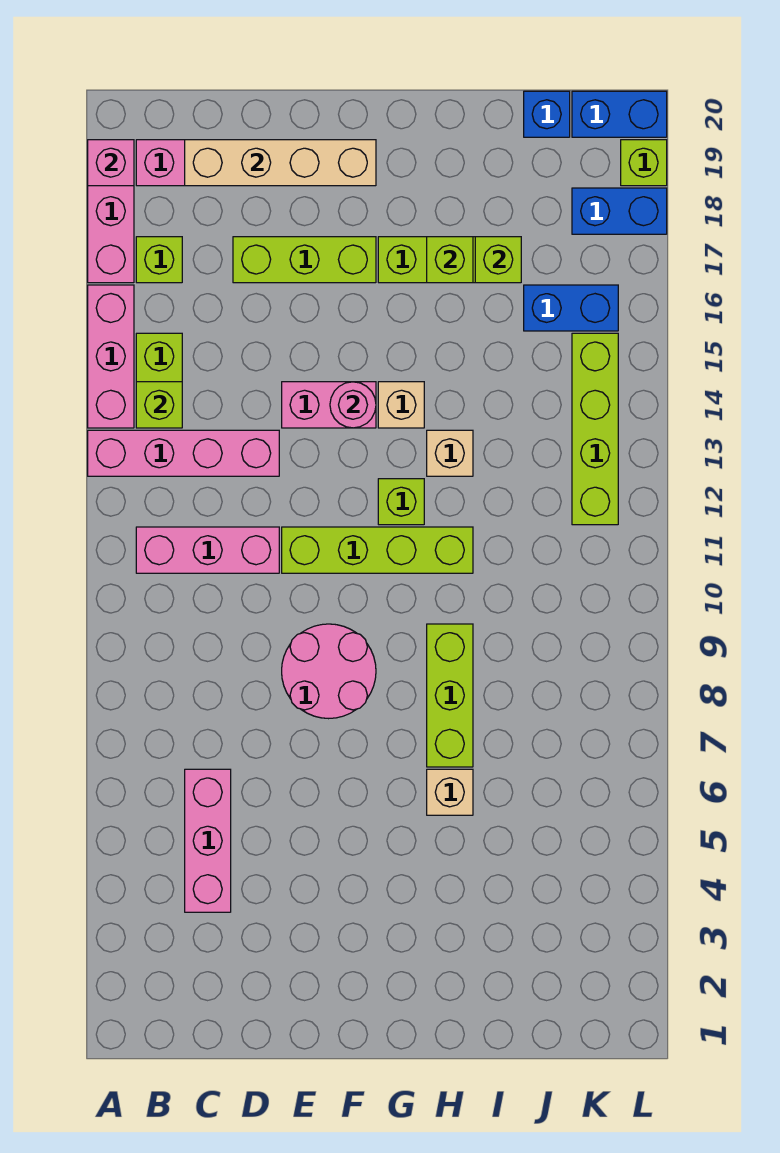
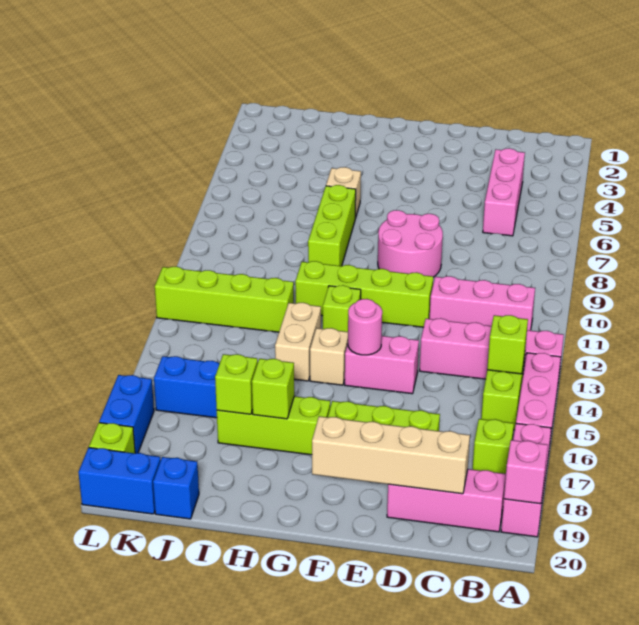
tan brick H13 level 1 -> tan brick H13:H14 level 1
lime brick K12:K15 level 1 -> lime brick I12:L12 level 1
blue brick K18:L18 level 1 -> blue brick L17:L18 level 1

